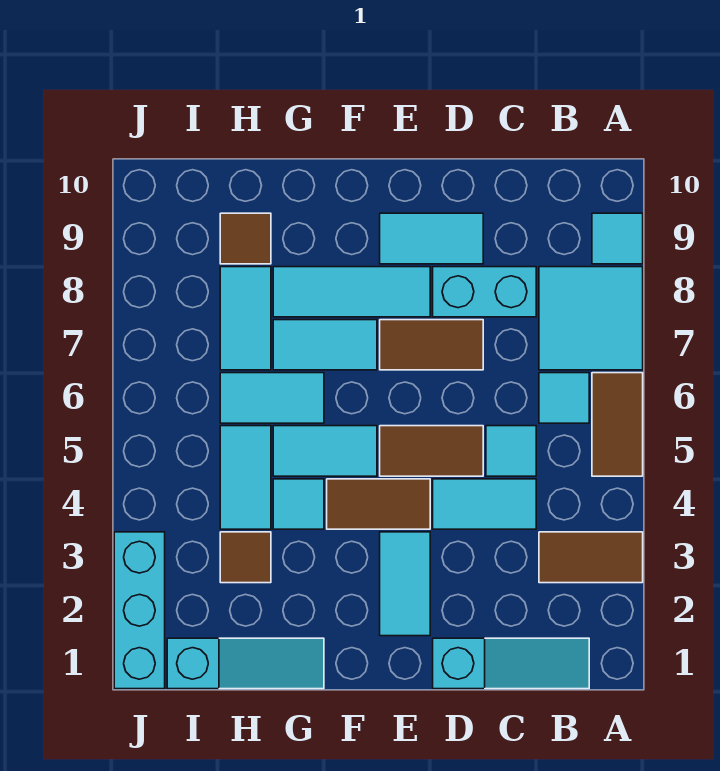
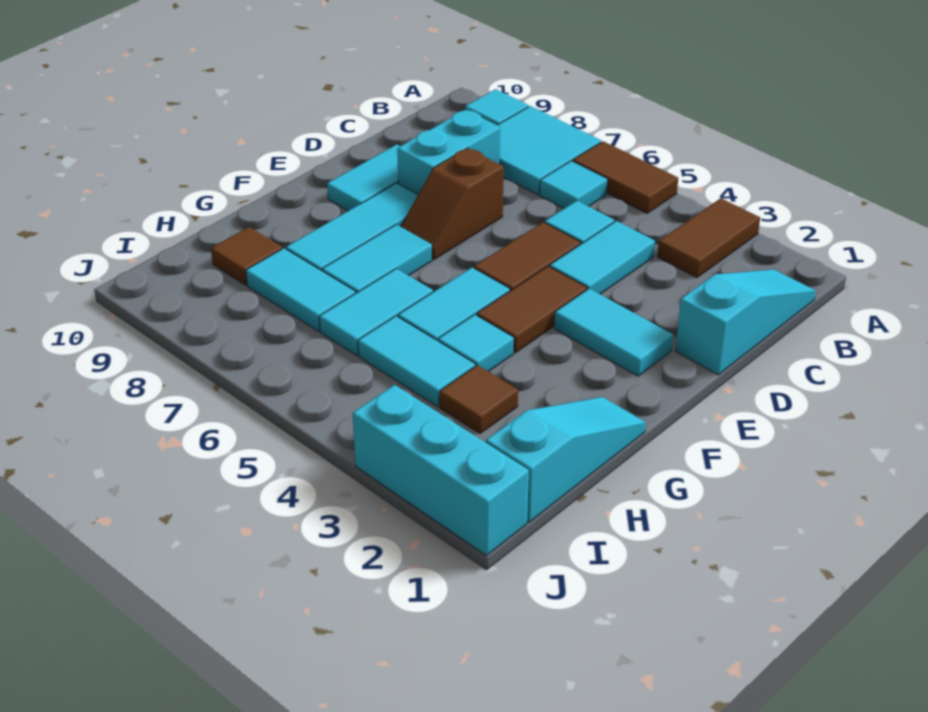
brown tile D7:E7 level 1 -> brown slope D7:E7 level 1 top D

